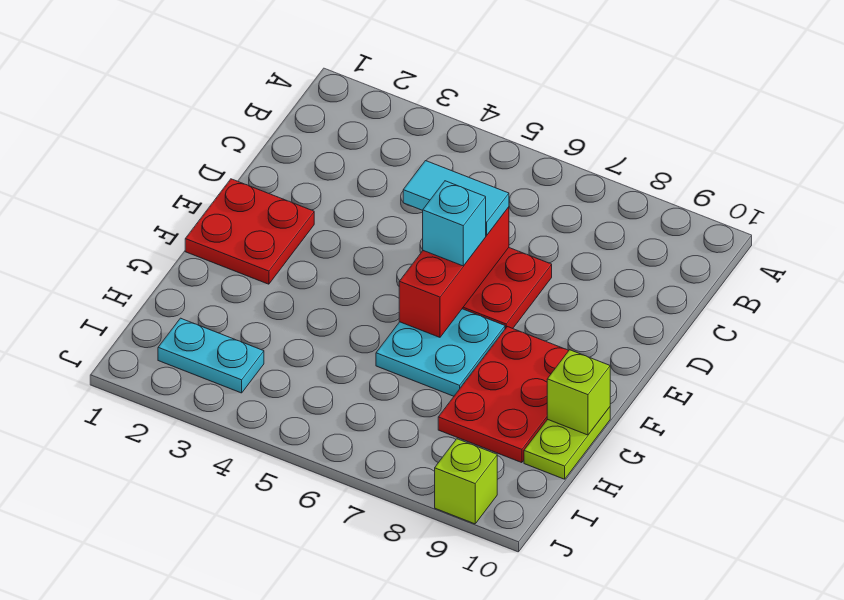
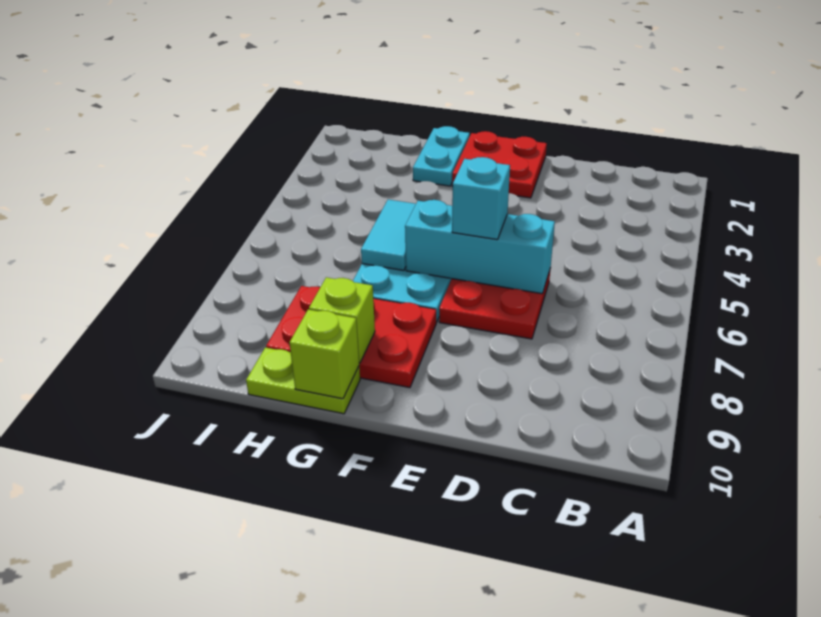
cyan tile D5:D6 level 3 -> cyan tile G5:G6 level 2
red brick D6:F6 level 2 -> cyan brick D6:F6 level 2
cyan plate I2:I3 level 1 -> cyan plate G1:G2 level 1
lime brick J9 level 1 -> lime brick G9 level 2

